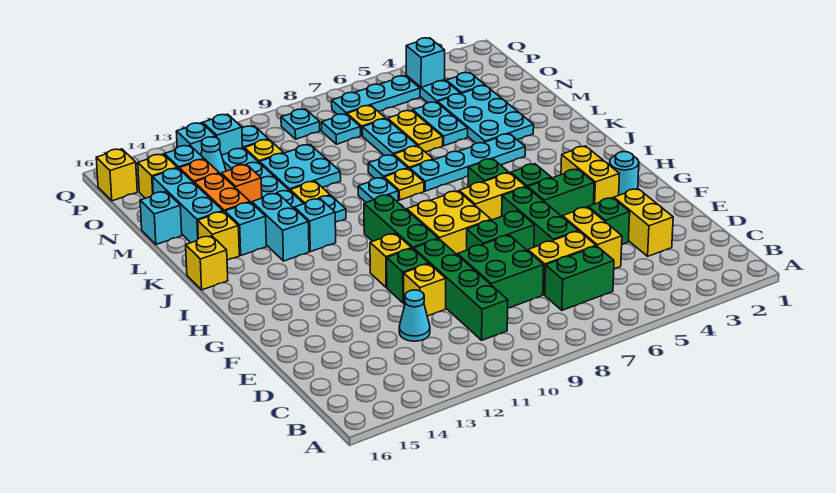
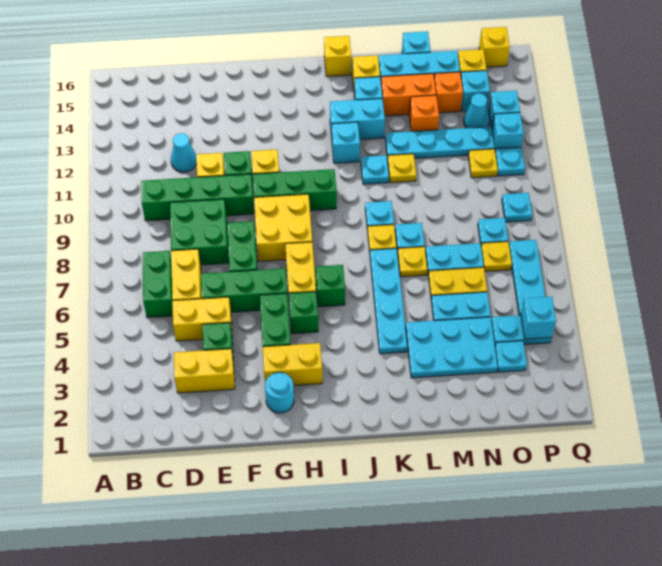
cyan plate M10:N11 level 1 -> none

